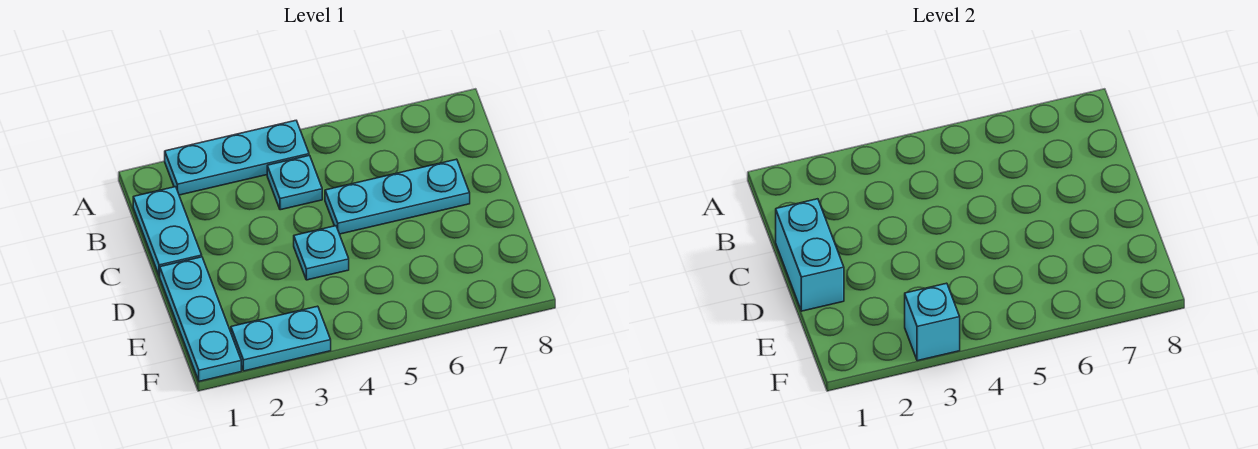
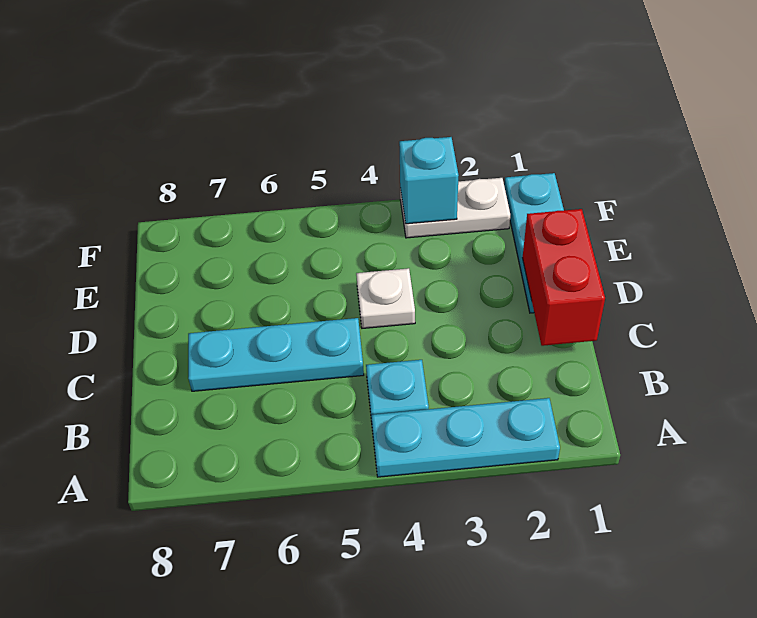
cyan plate B1:C1 level 1 -> none
cyan brick C1:D1 level 2 -> red brick C1:D1 level 2
cyan plate D4 level 1 -> white plate D4 level 1
cyan plate F2:F3 level 1 -> white plate F2:F3 level 1

